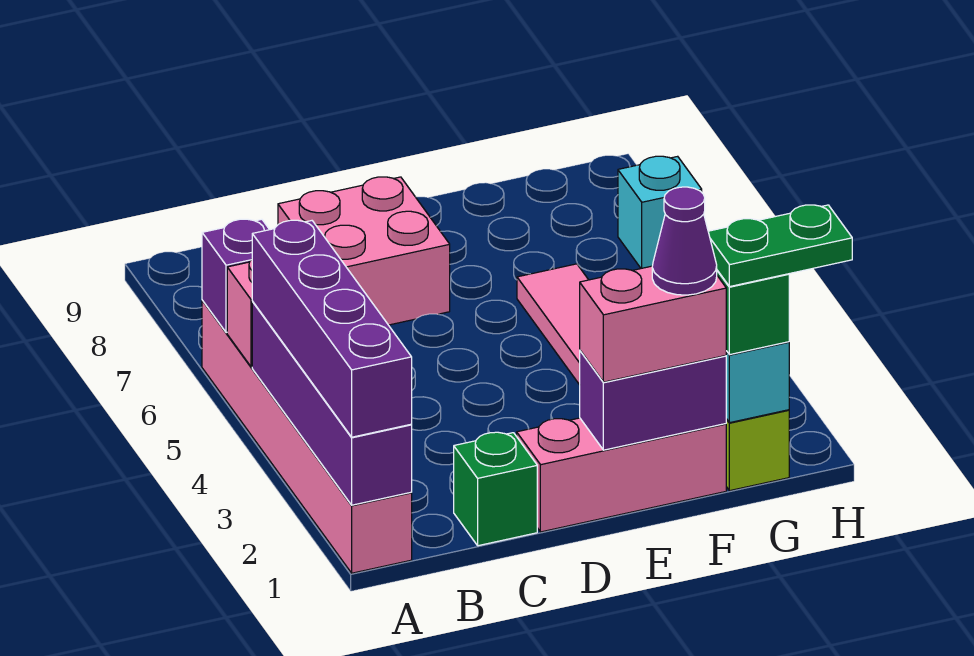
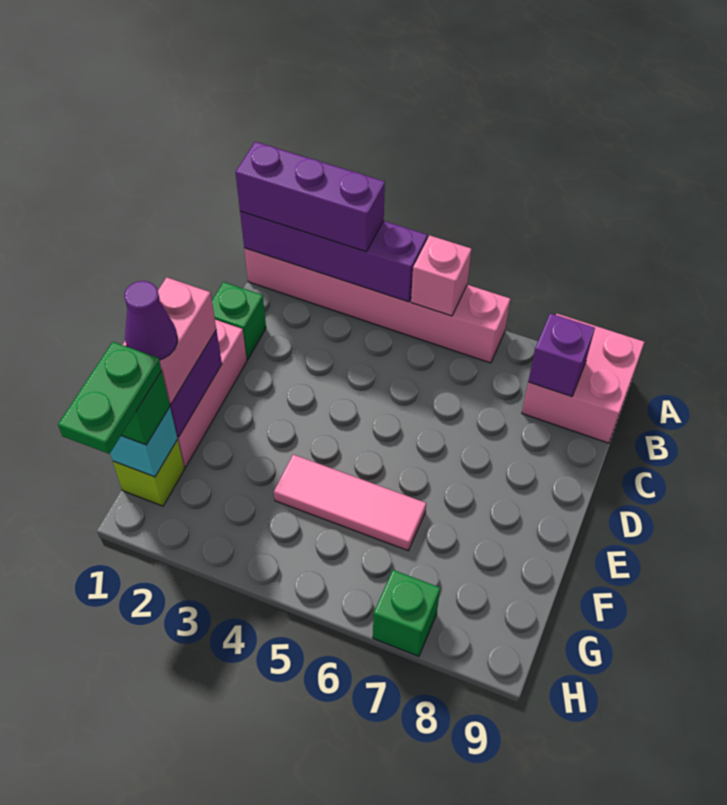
purple brick A1:A4 level 3 -> purple brick A1:A3 level 3
purple brick A6 level 2 -> purple brick B8 level 2
pink brick C7:D8 level 1 -> pink brick A8:B9 level 1
cyan brick H7 level 1 -> green brick H7 level 1

